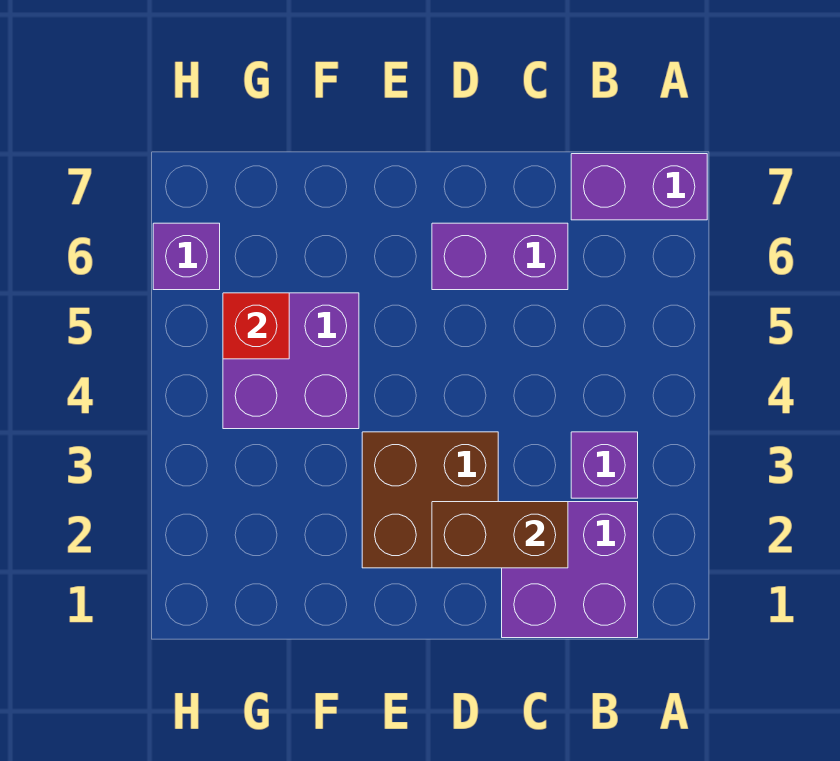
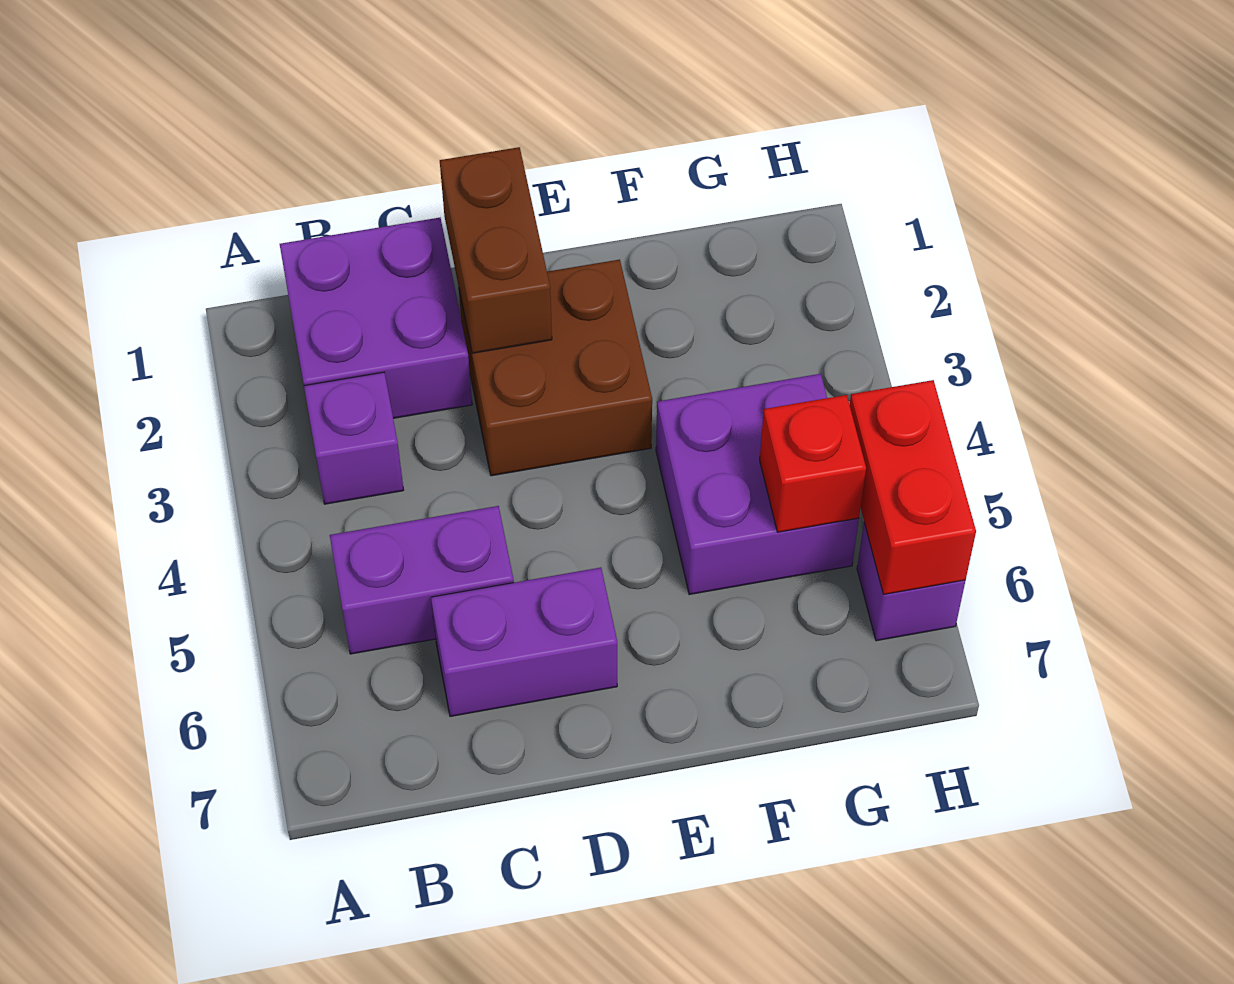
purple brick A7:B7 level 1 -> purple brick B5:C5 level 1
brown brick C2:D2 level 2 -> brown brick D1:D2 level 2
none -> red brick H5:H6 level 2

